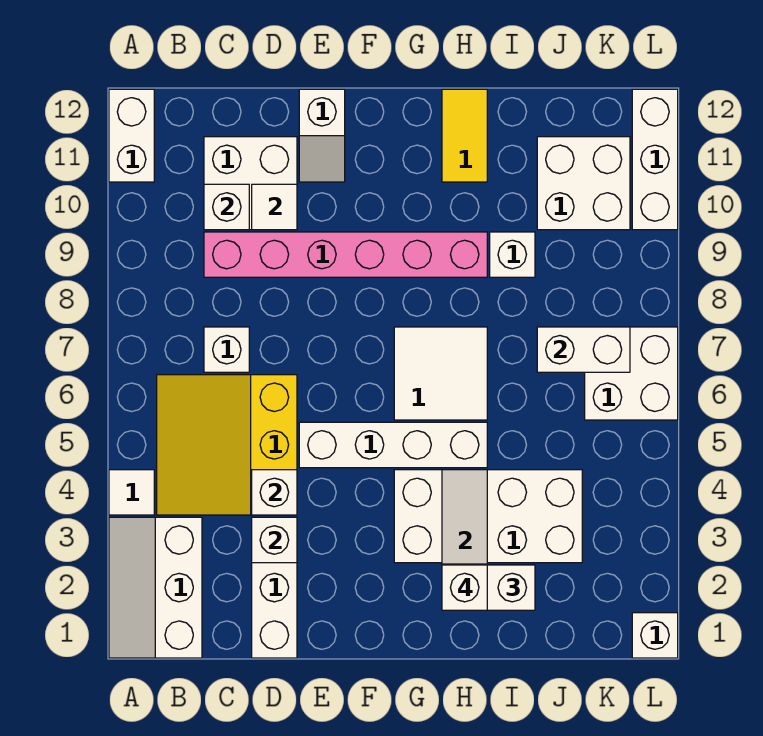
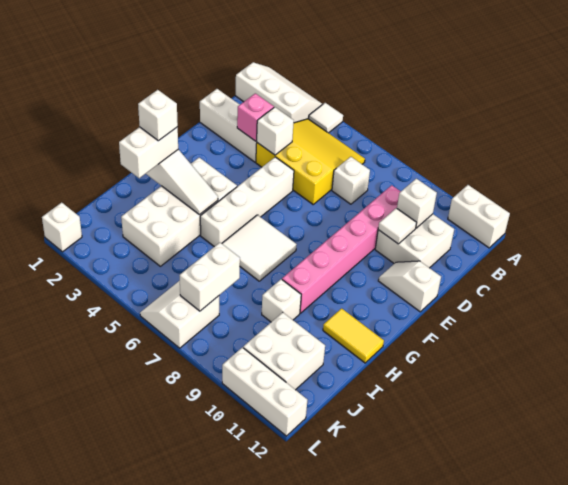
white brick D3 level 2 -> pink brick D3 level 2
white brick K6:L7 level 1 -> white slope K6:L7 level 1 top 7

